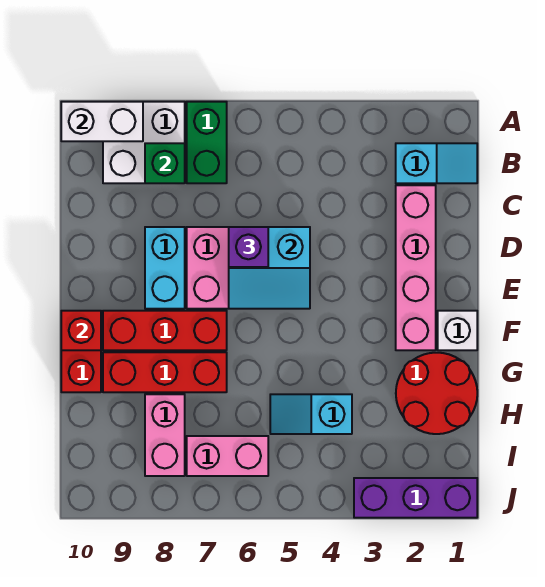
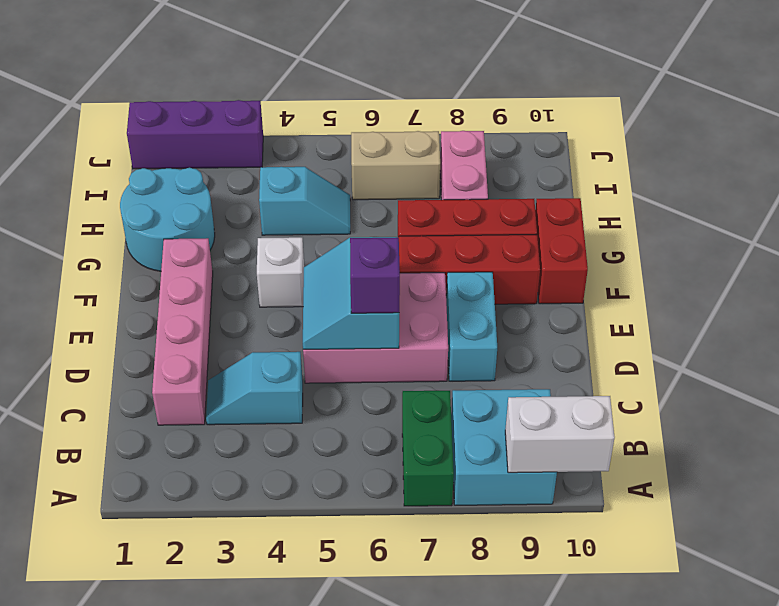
white brick A8:B9 level 1 -> cyan brick A8:B9 level 1
cyan slope B1:B2 level 1 top 2 -> cyan slope C3:C4 level 1 top 4
green brick B8 level 2 -> none
cyan slope D5:E6 level 2 top D -> cyan slope D5:E6 level 2 top 6
white brick F1 level 1 -> white brick F4 level 1
red brick F10 level 2 -> none
red round brick G1:H2 level 1 -> cyan round brick G1:H2 level 1
pink brick I6:I7 level 1 -> tan brick I6:I7 level 1

